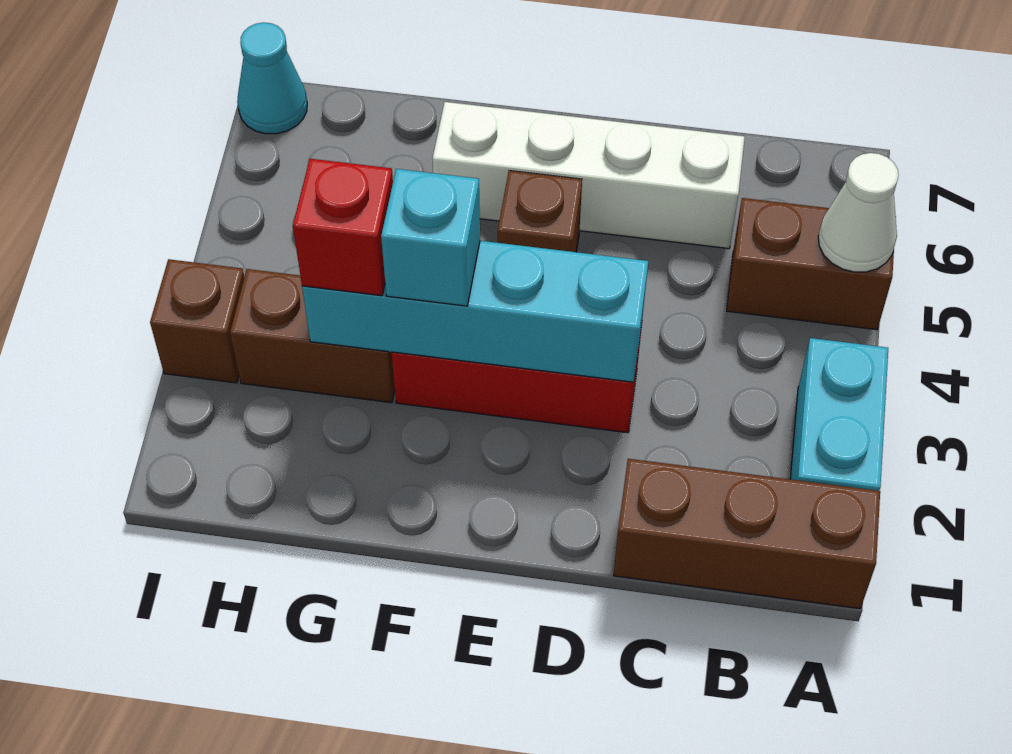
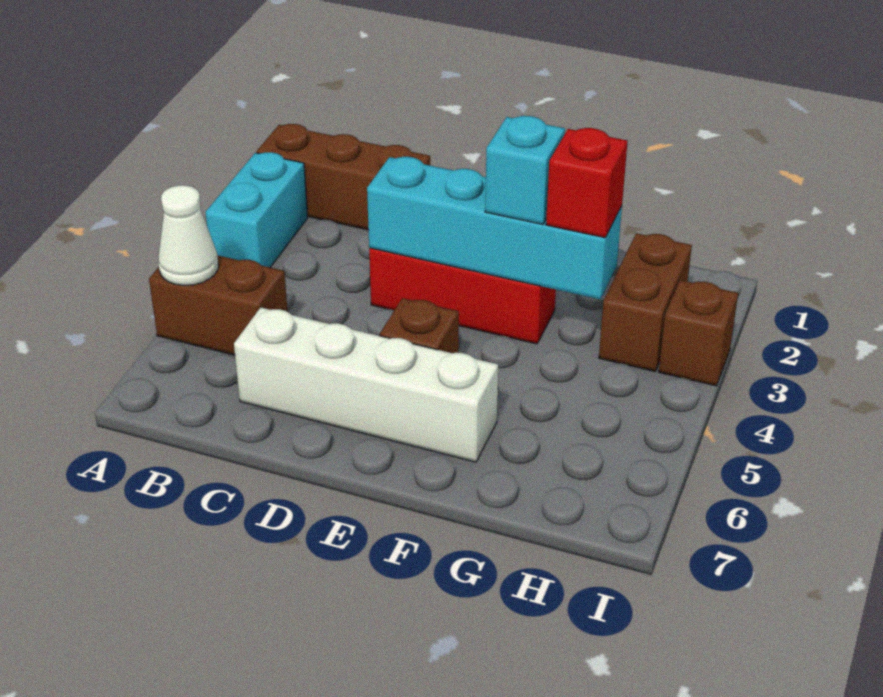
brown brick G3:H3 level 1 -> brown brick H2:H3 level 1
cyan cone I7 level 1 -> none

